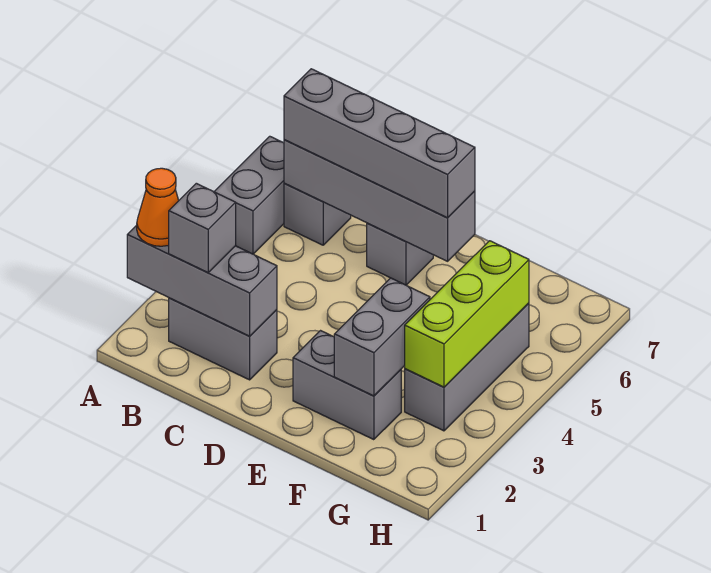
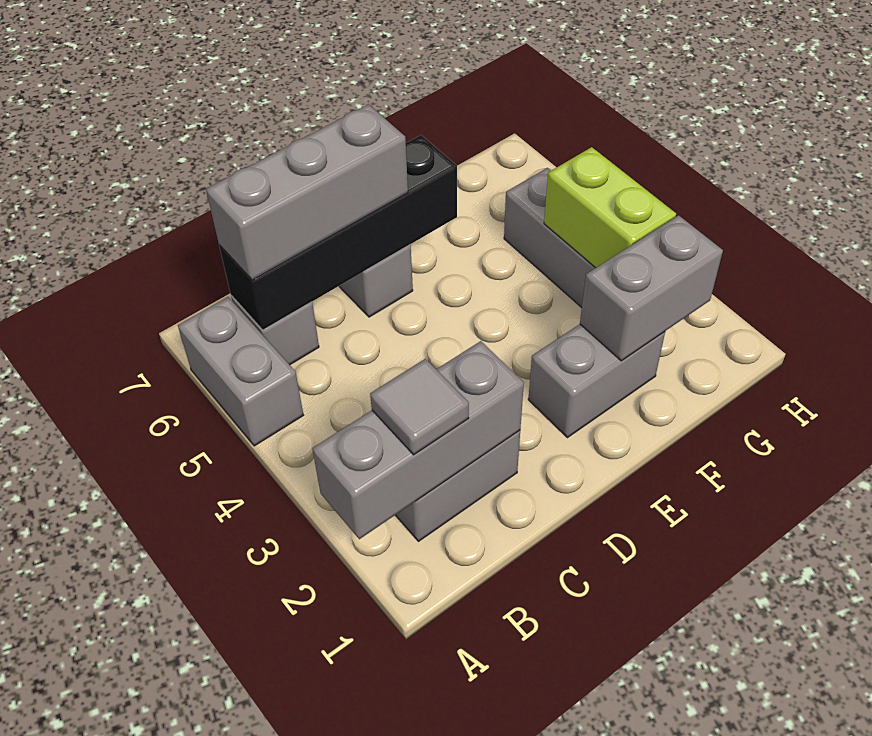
orange cone A2 level 3 -> none
grey brick B2 level 3 -> grey tile B2 level 3
grey brick B6:E6 level 2 -> black brick B6:E6 level 2
grey brick B6:E6 level 3 -> grey brick B6:D6 level 3
grey brick F2:F3 level 2 -> grey brick F2:G2 level 2
lime brick G3:G5 level 2 -> lime brick G3:G4 level 2

